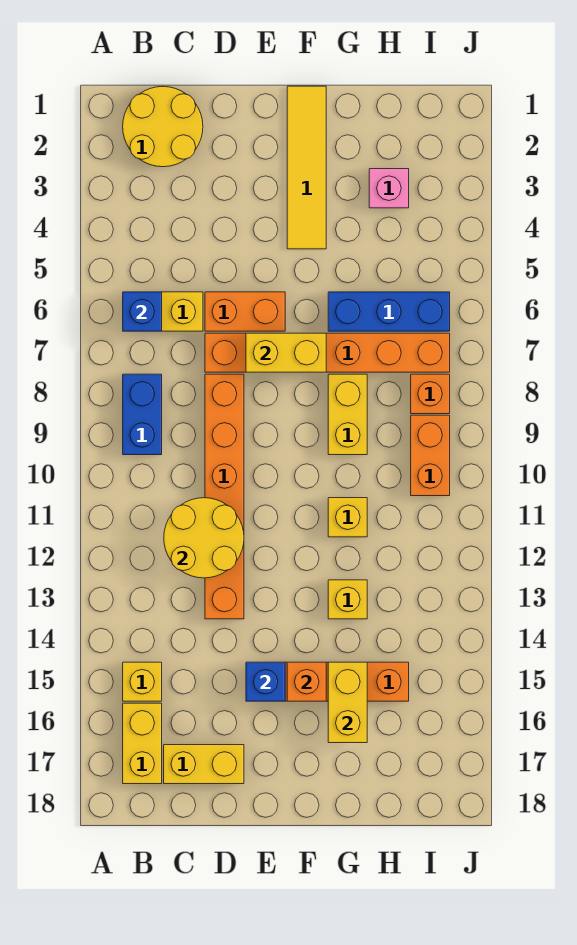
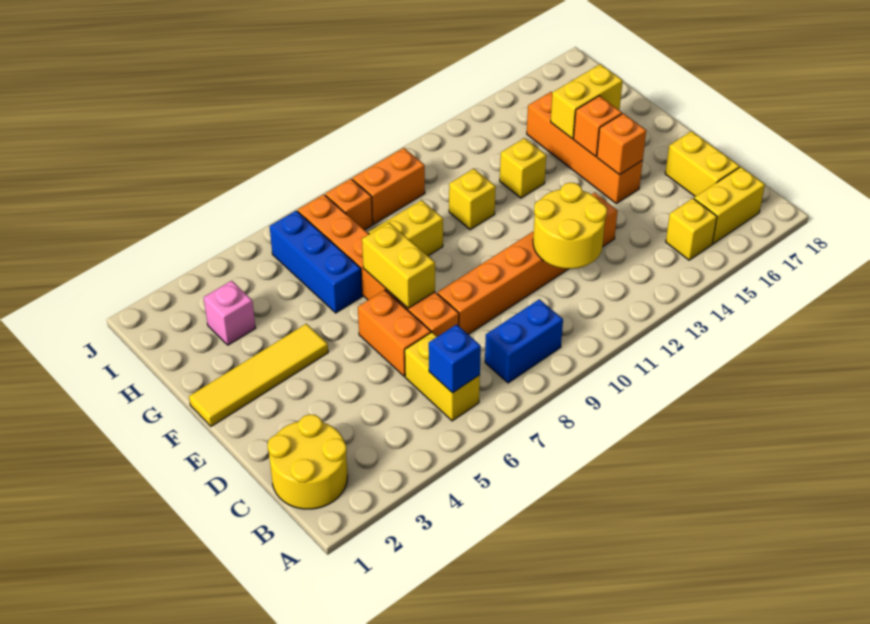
blue brick E15 level 2 -> orange brick E15 level 2

